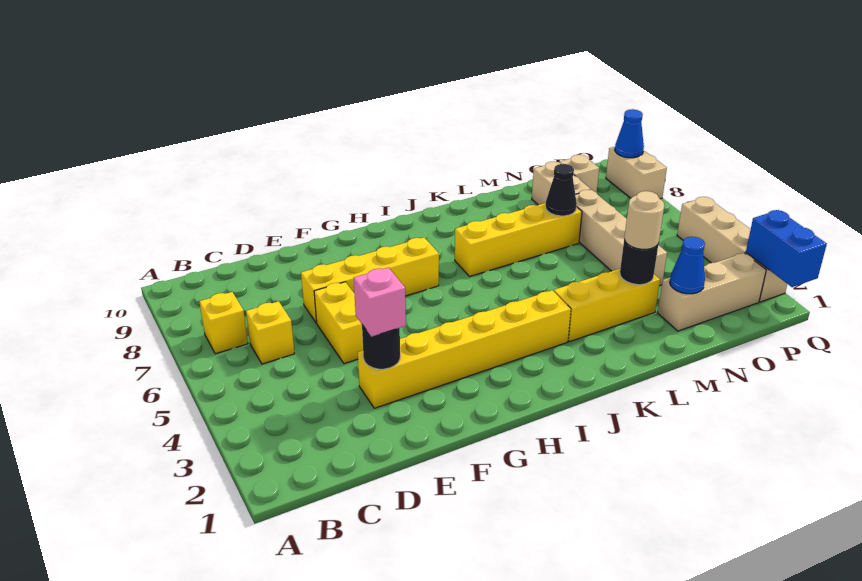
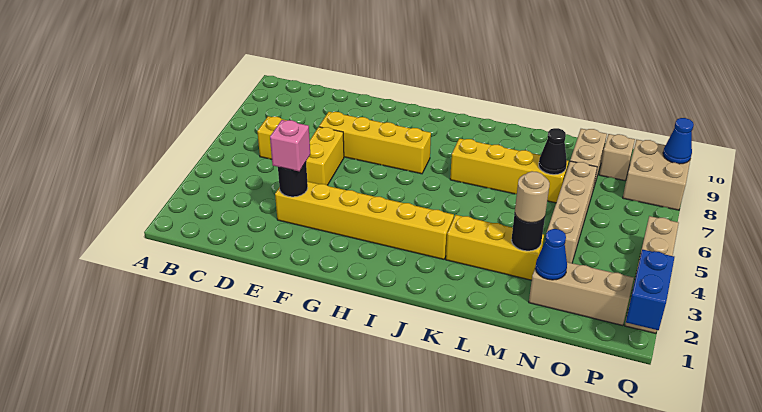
yellow brick B7 level 1 -> none
tan brick Q8:Q9 level 1 -> tan brick P8:Q9 level 1

